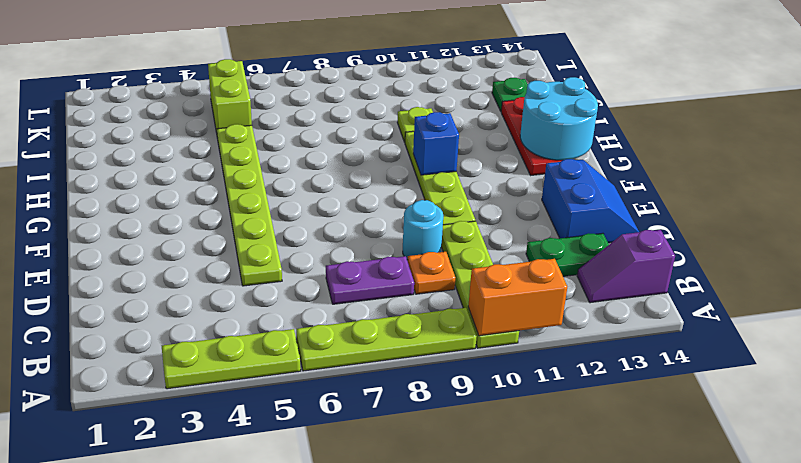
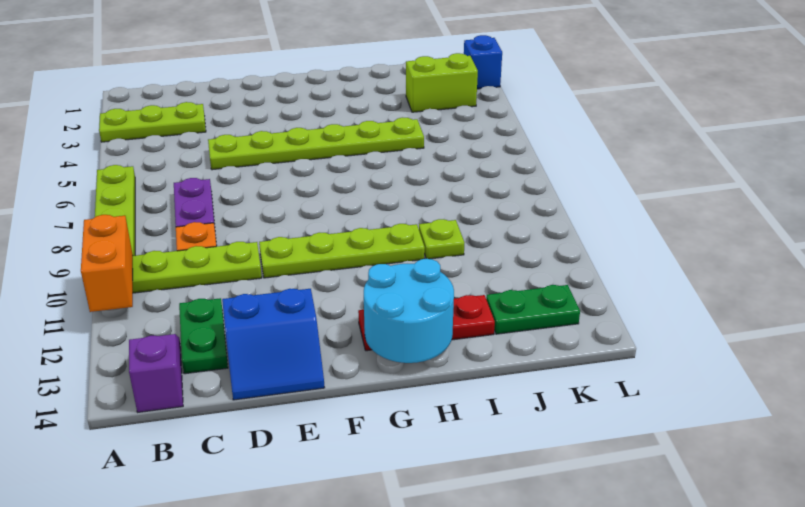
lime plate A3:A5 level 1 -> lime plate A3:C3 level 1
cyan round brick D9 level 1 -> none
blue brick G10 level 2 -> blue brick L2 level 1
lime brick J5:K5 level 1 -> lime brick J3:K3 level 1
green plate J13 level 1 -> green plate J13:K13 level 1

